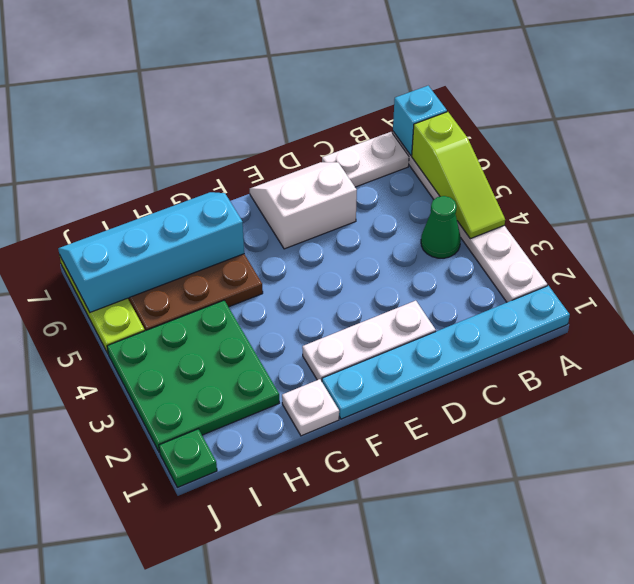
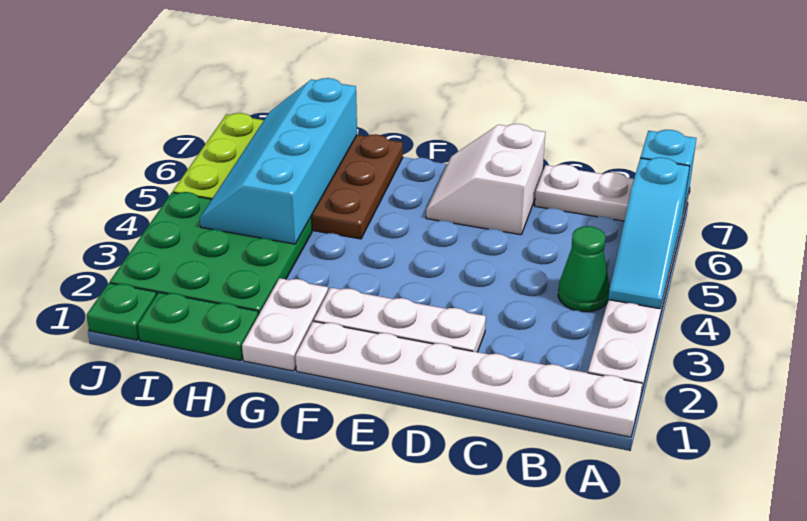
cyan plate A1:F1 level 1 -> white plate A1:F1 level 1
lime slope A4:A6 level 2 top 6 -> cyan slope A4:A6 level 2 top 6
white slope D6:E7 level 1 top 6 -> white slope D6:E7 level 1 top D
white plate G1 level 1 -> white plate G1:G2 level 1
cyan slope G6:J7 level 2 top 6 -> cyan slope H4:I7 level 2 top H
none -> green plate H1:I1 level 1

